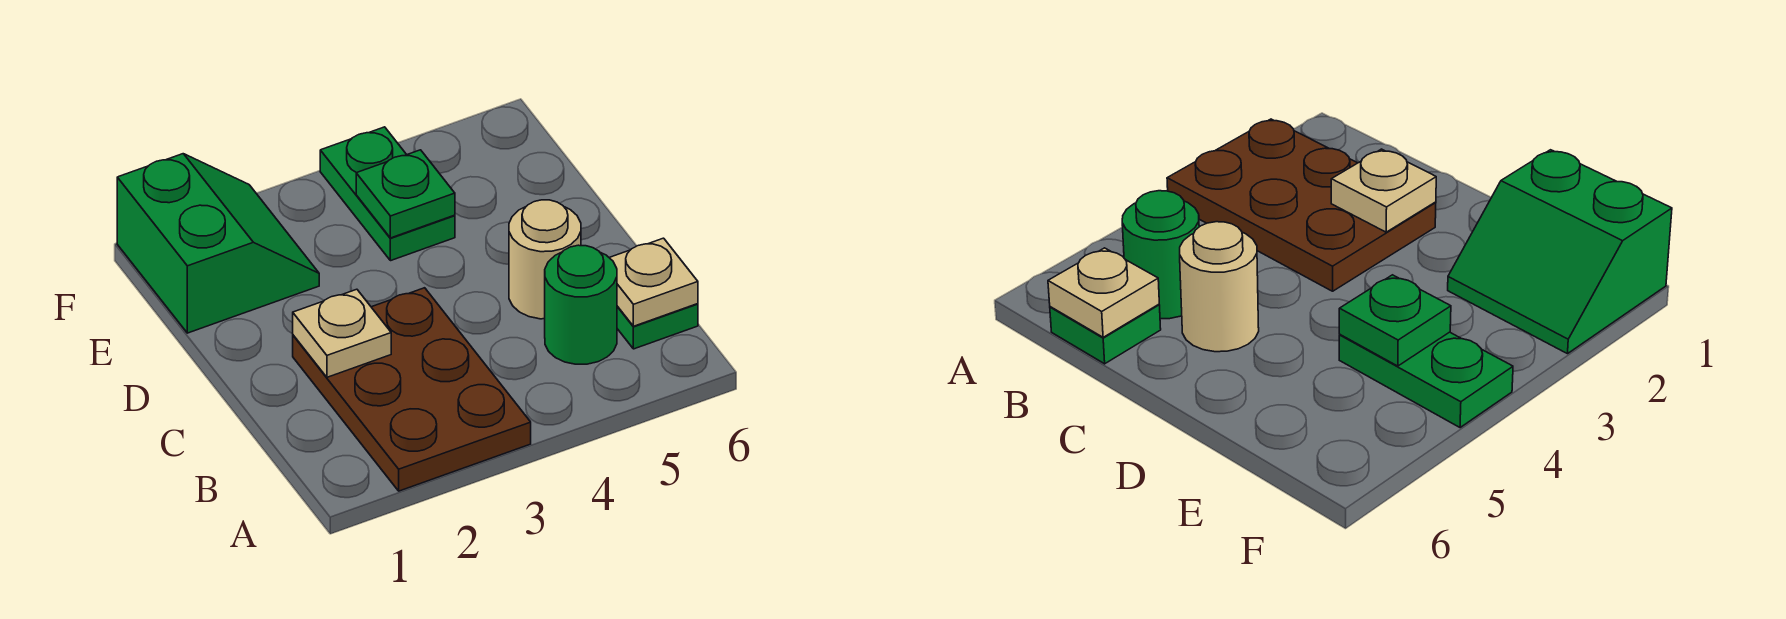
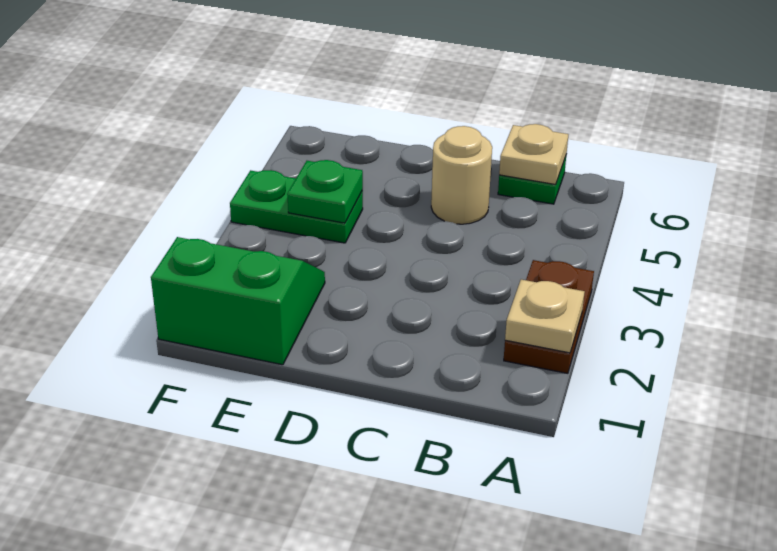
brown plate A2:C3 level 1 -> brown plate A2:A3 level 1
green round brick B5 level 1 -> none
tan plate C2 level 2 -> tan plate A2 level 2

